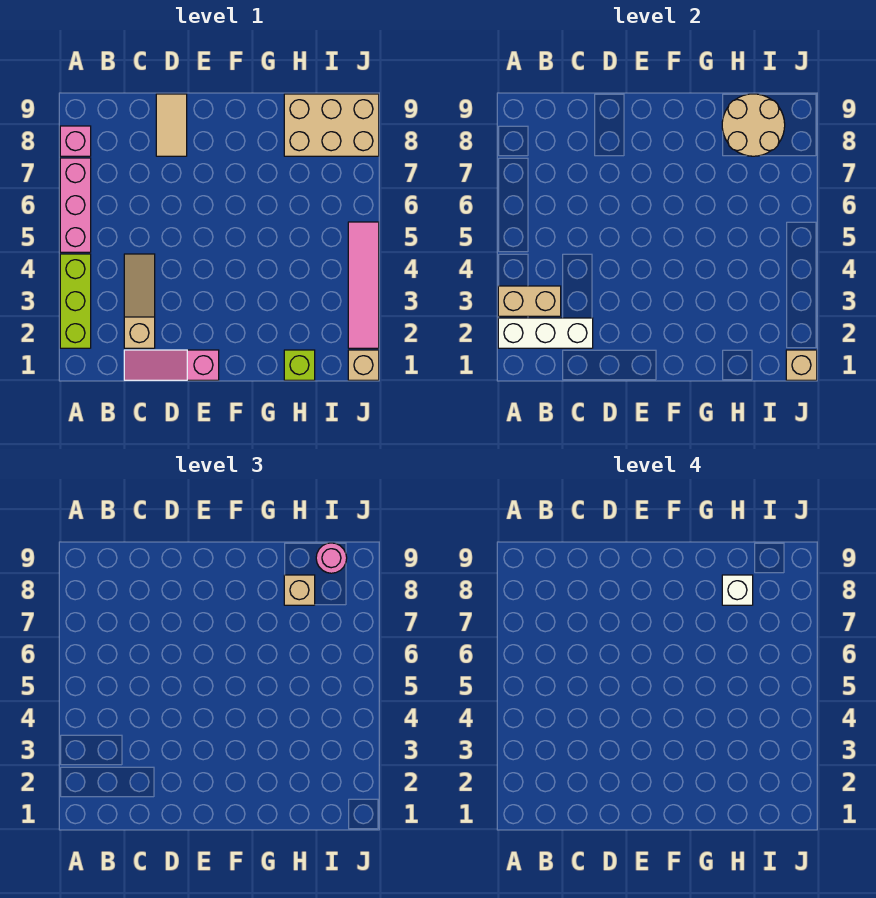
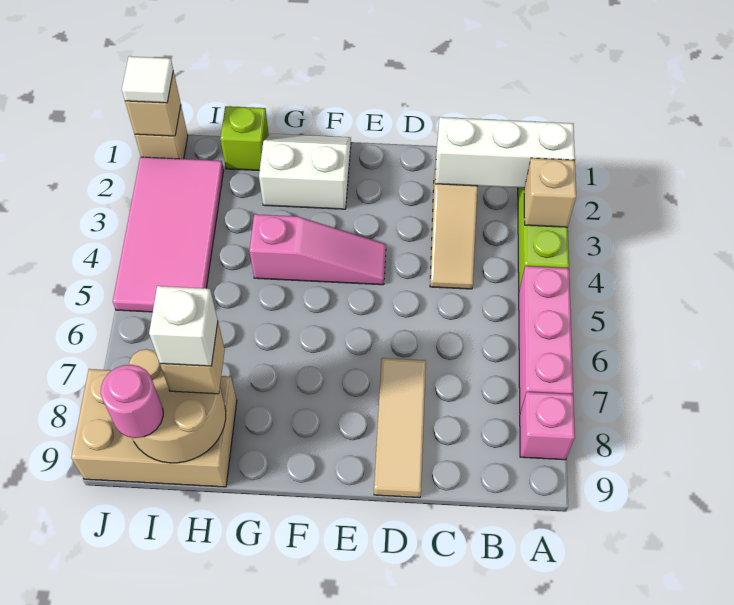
tan brick A3:B3 level 2 -> tan brick A3 level 2
pink slope C1:E1 level 1 top E -> pink slope E4:G4 level 1 top G
tan tile D8:D9 level 1 -> tan tile D7:D9 level 1
none -> white slope F1:G2 level 1 top 2
none -> white tile J1 level 3
pink tile J2:J5 level 1 -> pink tile I2:J5 level 1

